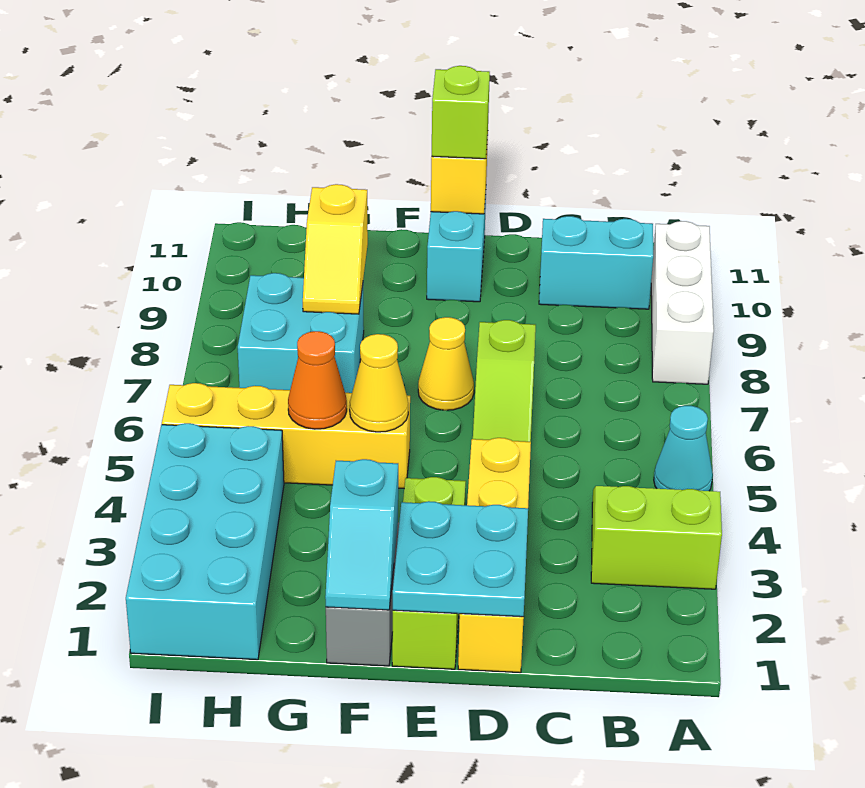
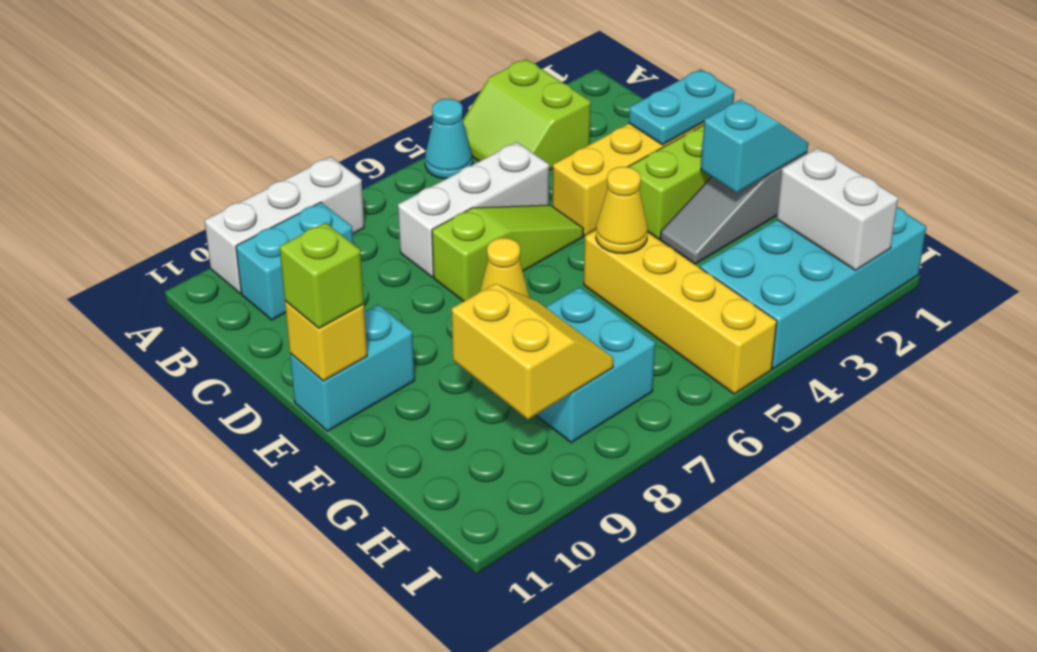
cyan brick B10:C10 level 1 -> cyan brick B9:B10 level 1
none -> white brick C5:C7 level 1
cyan plate D1:E2 level 2 -> cyan plate D1:D2 level 2
orange cone G5 level 2 -> none
yellow slope G8:G9 level 2 top 9 -> yellow slope G8:H9 level 2 top 9
none -> white brick H2:I2 level 2

